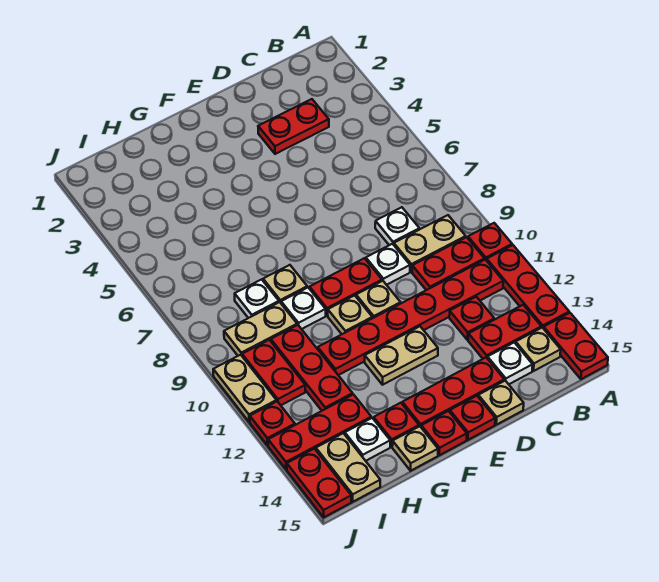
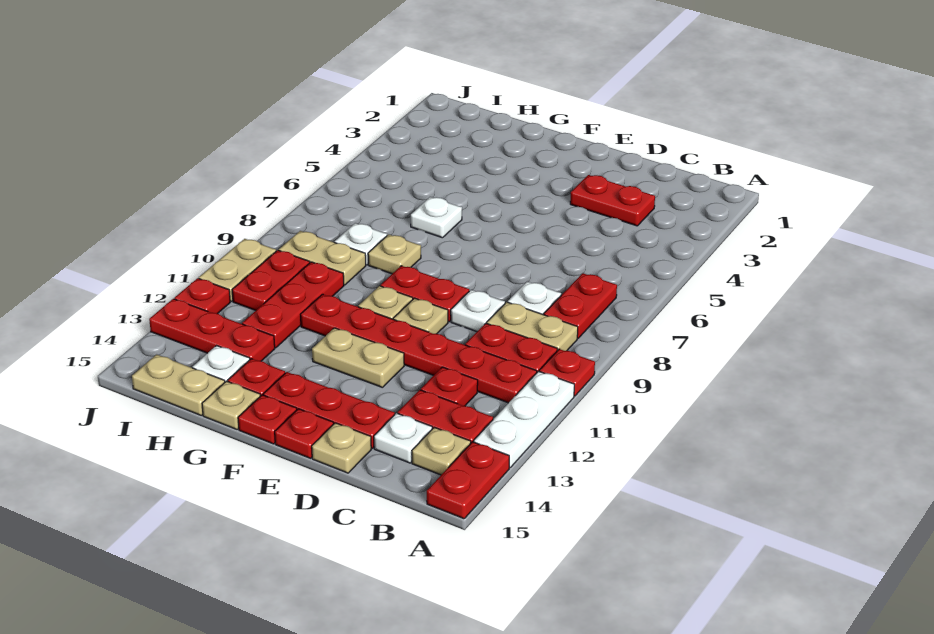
red plate A11:A13 level 1 -> white plate A11:A13 level 1
white plate G9 level 1 -> white plate G6 level 1
tan plate I14:I15 level 1 -> tan plate H15:I15 level 1
red plate J14:J15 level 1 -> red plate B7:B8 level 1

